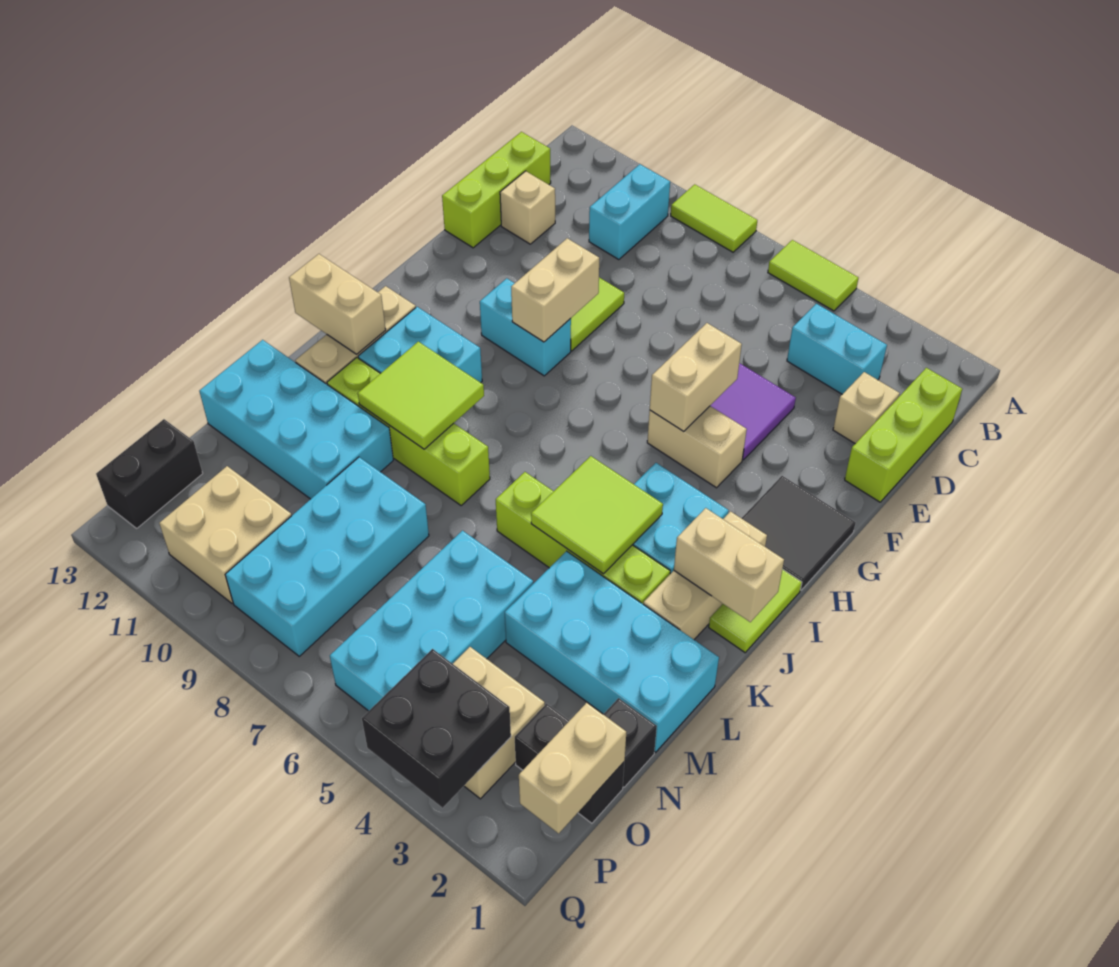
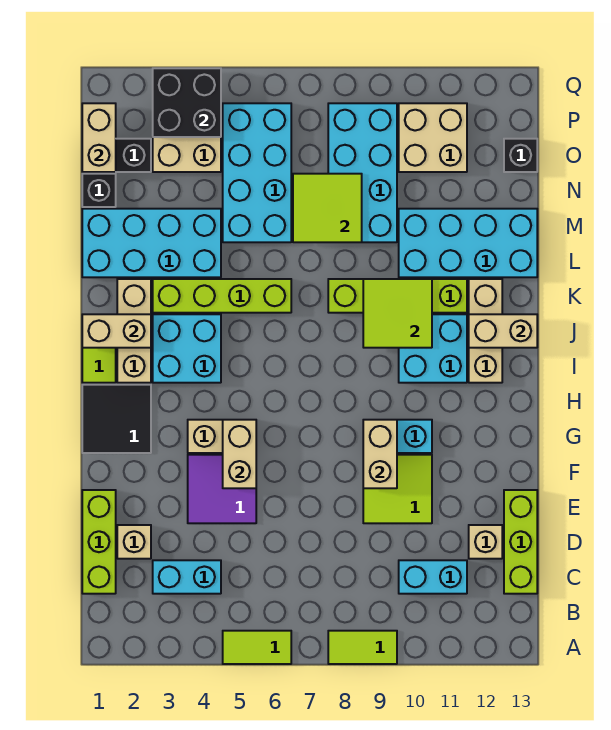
cyan brick B10:C10 level 1 -> cyan brick C10:C11 level 1
lime tile J4:K5 level 2 -> lime tile M7:N8 level 2
black brick O13:P13 level 1 -> black brick O13 level 1

